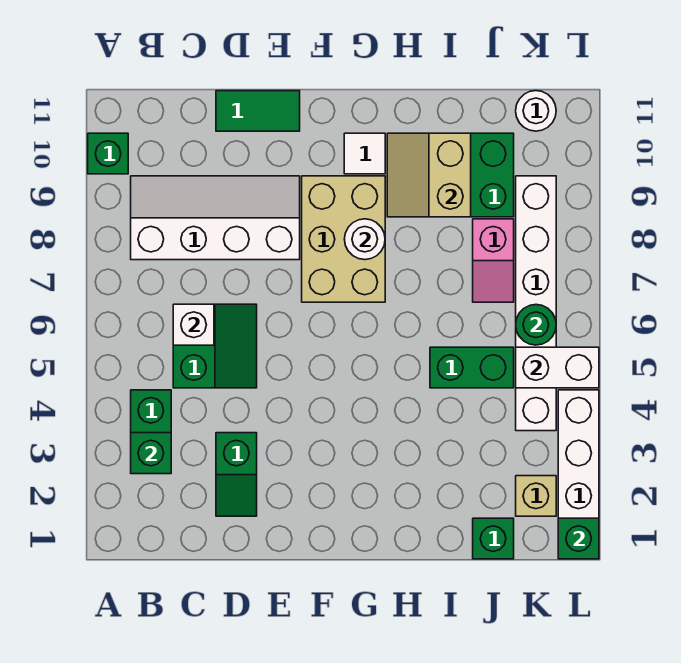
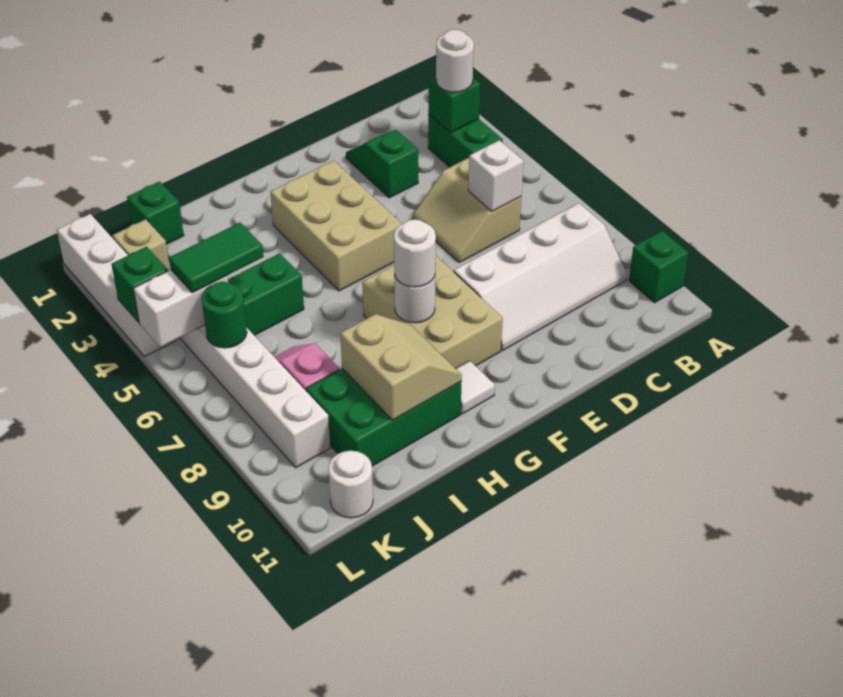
none -> white round brick B3 level 3
green slope C5:D6 level 1 top C -> tan slope C5:D6 level 1 top C
green tile D11:E11 level 1 -> green tile J5:K5 level 3
none -> tan brick F3:G5 level 1
none -> white round brick G8 level 3
green brick L1 level 2 -> green brick L4 level 2

